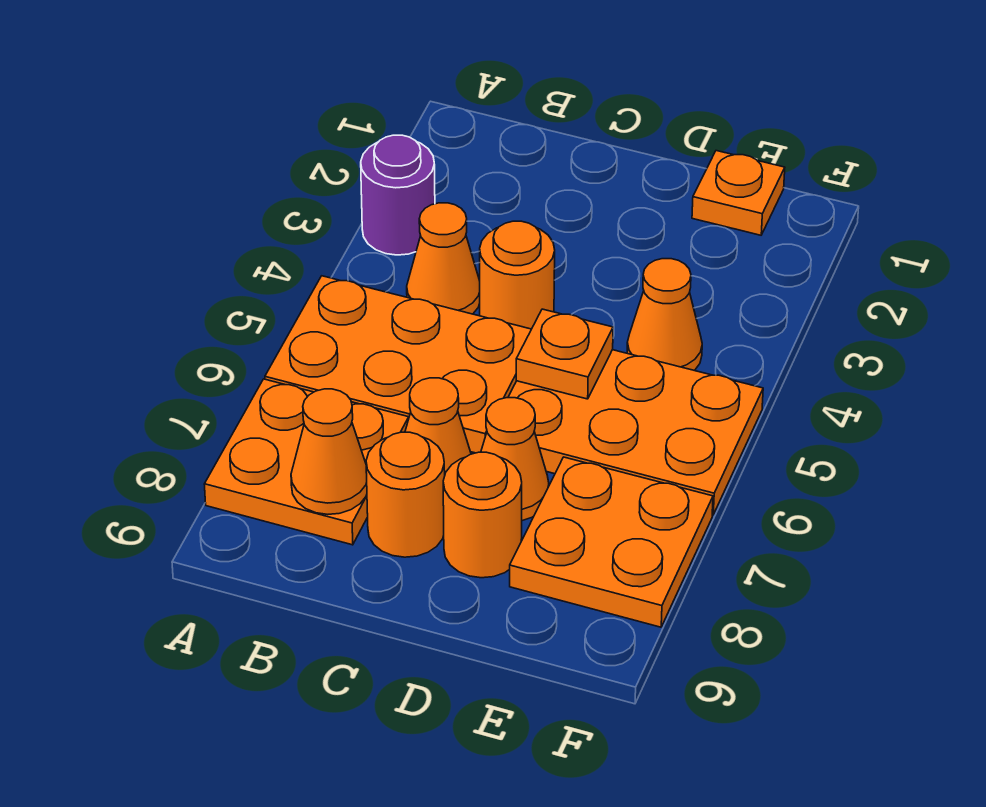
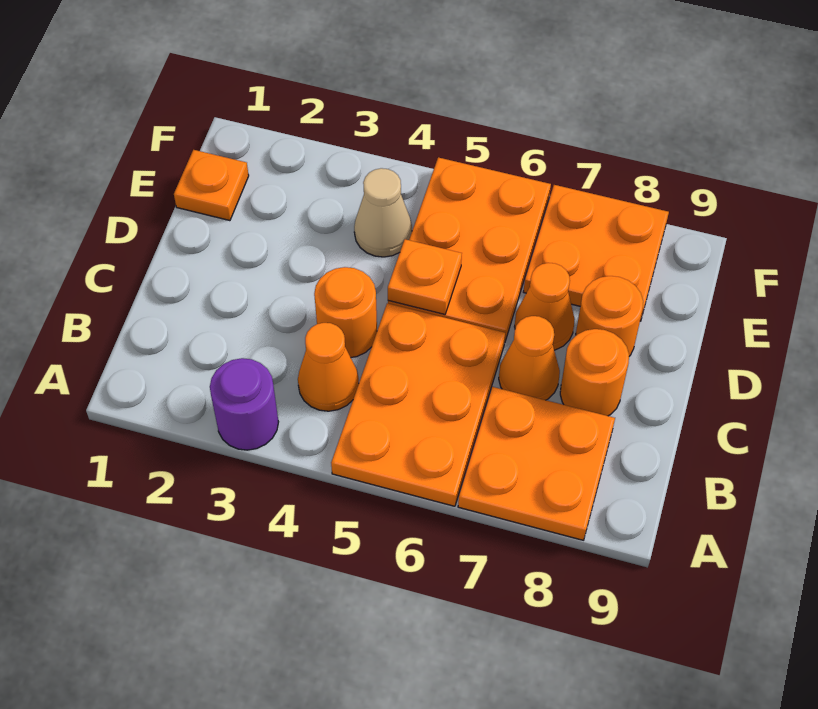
orange cone B8 level 2 -> none
orange cone E4 level 1 -> tan cone E4 level 1

